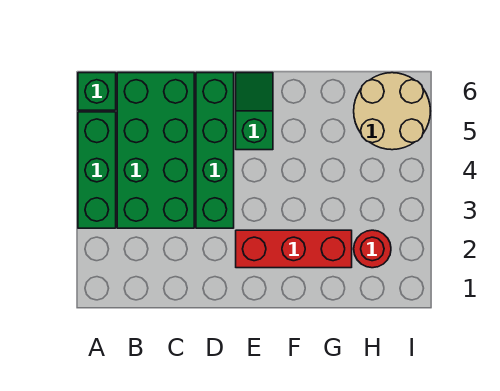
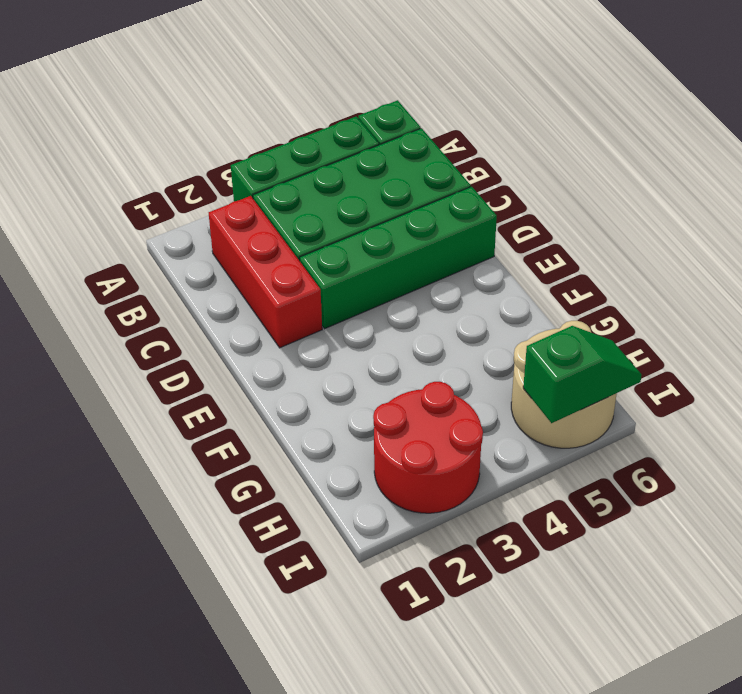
red brick E2:G2 level 1 -> red brick B2:D2 level 1
green slope E5:E6 level 1 top 5 -> green slope I5:I6 level 2 top 5
red round brick H2 level 1 -> red round brick H2:I3 level 1

